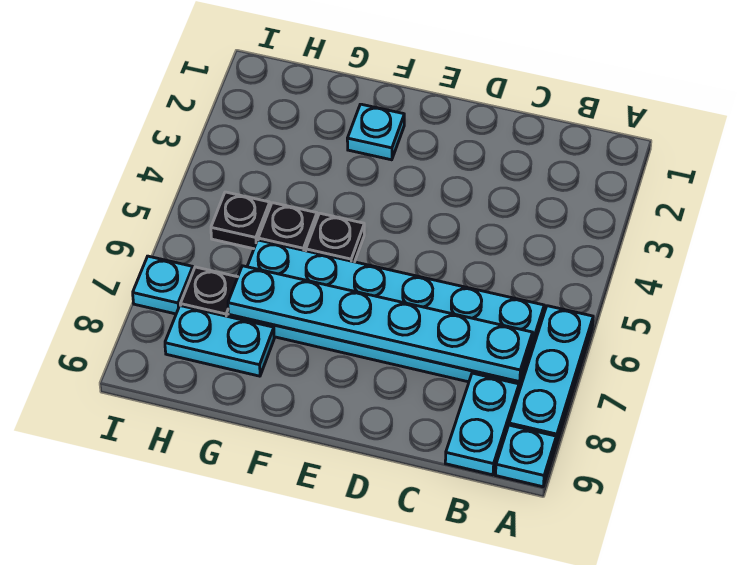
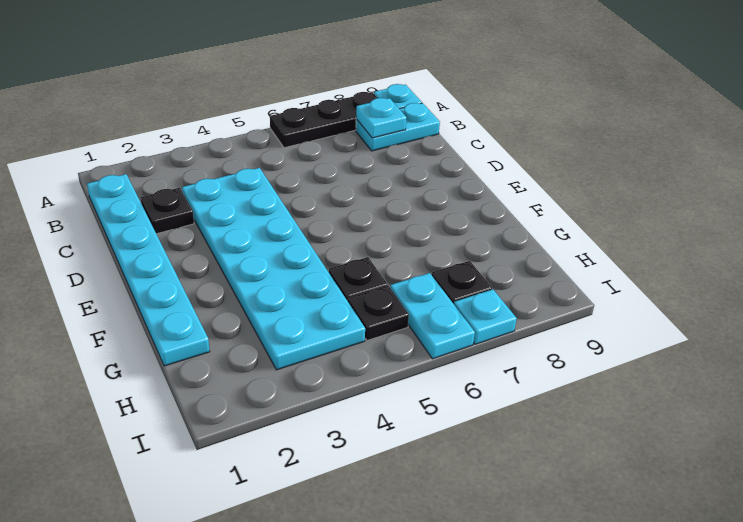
cyan plate A6:A8 level 1 -> black plate A6:A8 level 1
cyan plate B6:G7 level 1 -> cyan plate C3:H4 level 1
cyan plate B7:G7 level 2 -> cyan plate B1:G1 level 1
cyan plate F2 level 1 -> cyan plate B8 level 2
black plate F5 level 1 -> black plate C2 level 1
cyan plate G8:H8 level 1 -> cyan plate H6:I6 level 1

